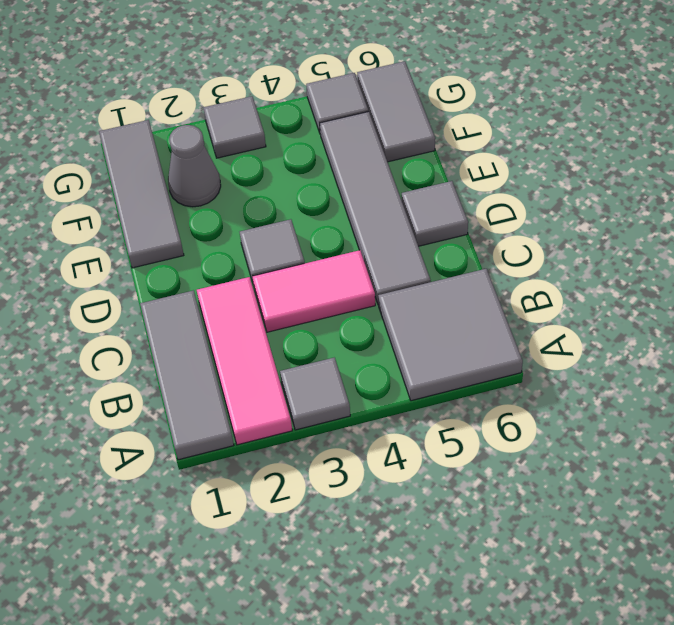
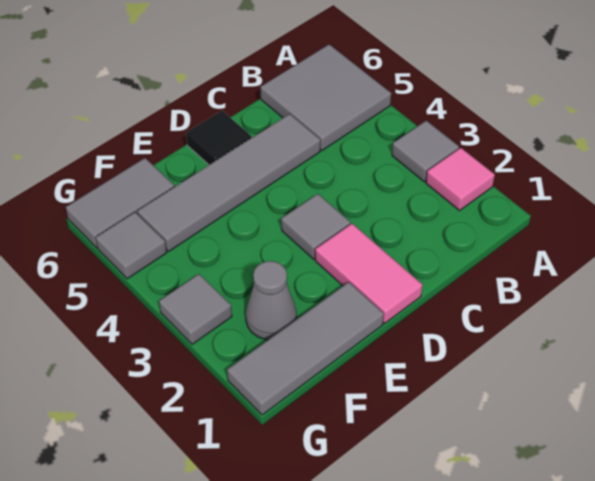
grey tile A1:C1 level 1 -> none
pink tile A2:C2 level 1 -> pink tile A2 level 1
pink tile C3:C4 level 1 -> pink tile D1:D2 level 1
grey tile D6 level 1 -> black tile D6 level 1

